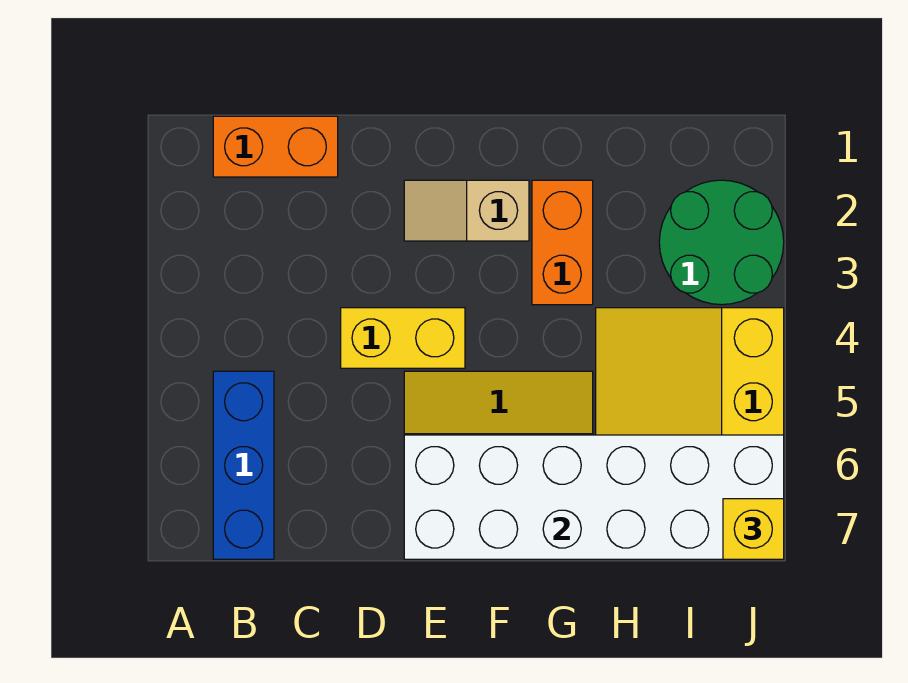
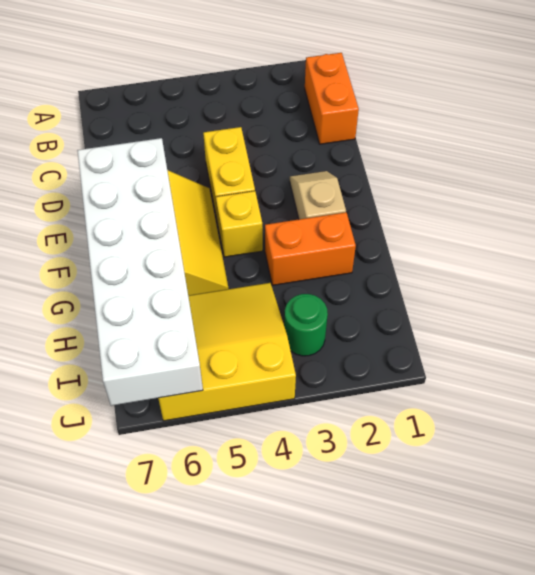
blue brick B5:B7 level 1 -> none
green round brick I2:J3 level 1 -> green round brick I3 level 1
yellow brick J7 level 3 -> yellow brick F4 level 1

